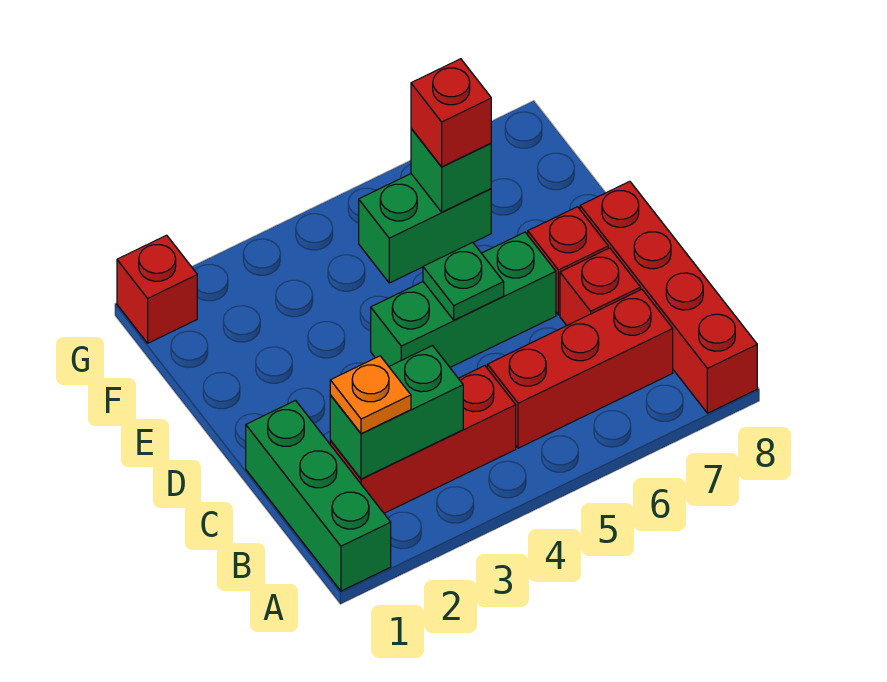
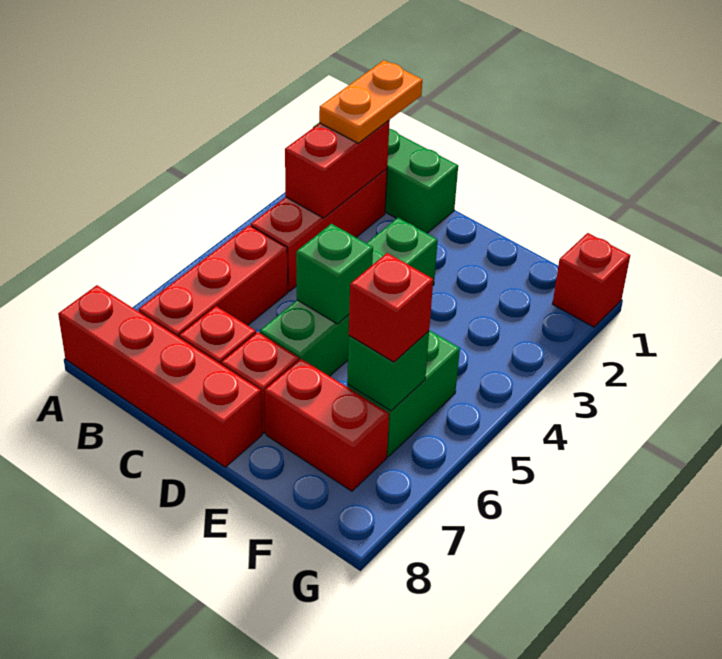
green brick B2:B3 level 2 -> red brick B2:B3 level 2
orange plate B2 level 3 -> orange plate B1:B2 level 3
green brick D4:D6 level 1 -> green brick D3:D6 level 1
green plate D5 level 2 -> green brick D5 level 2
none -> red brick E7:F7 level 1

